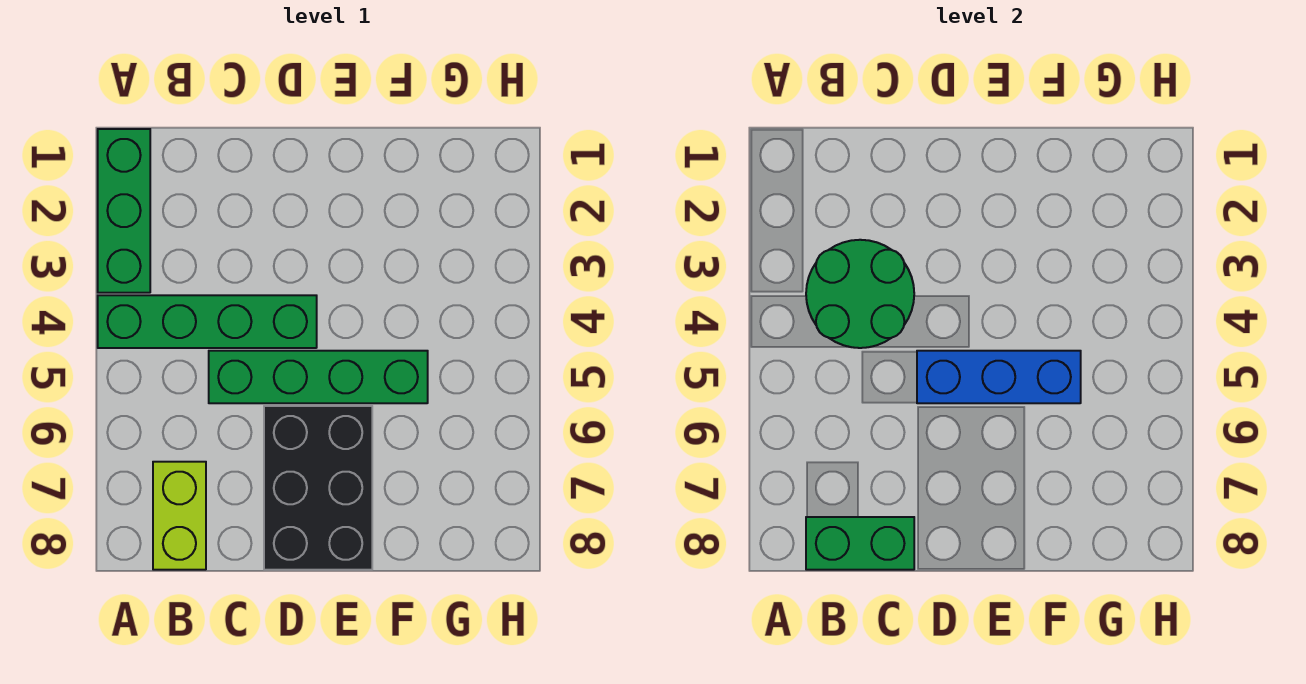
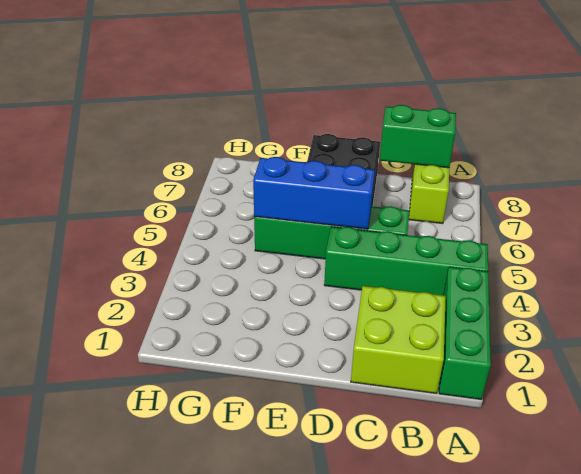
none -> lime brick B1:C2 level 1
green round brick B3:C4 level 2 -> none

